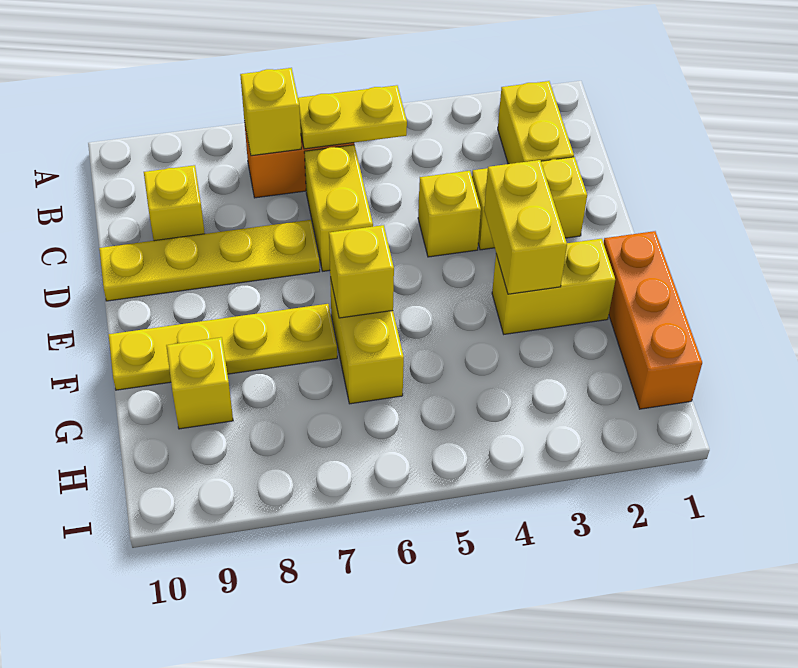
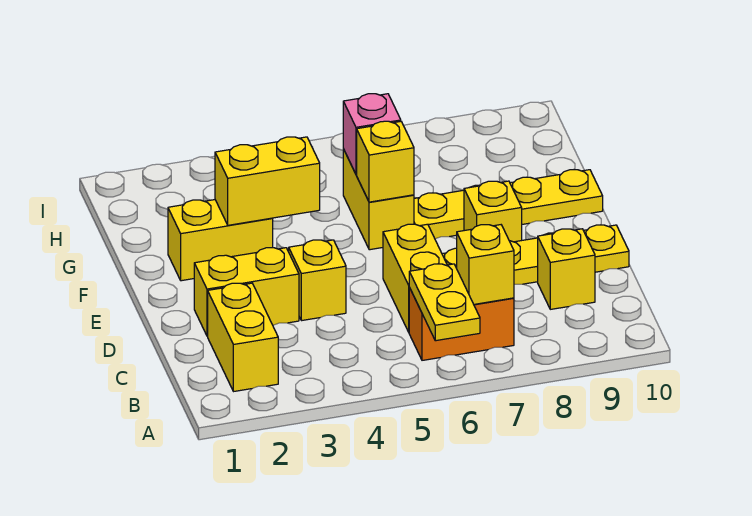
yellow plate B5:B6 level 2 -> yellow plate A6:B6 level 2
yellow brick E3:F3 level 2 -> yellow brick F3:F4 level 2
orange brick F1:H1 level 1 -> none
none -> pink brick G6 level 2
yellow brick G9 level 1 -> yellow brick E8 level 1

